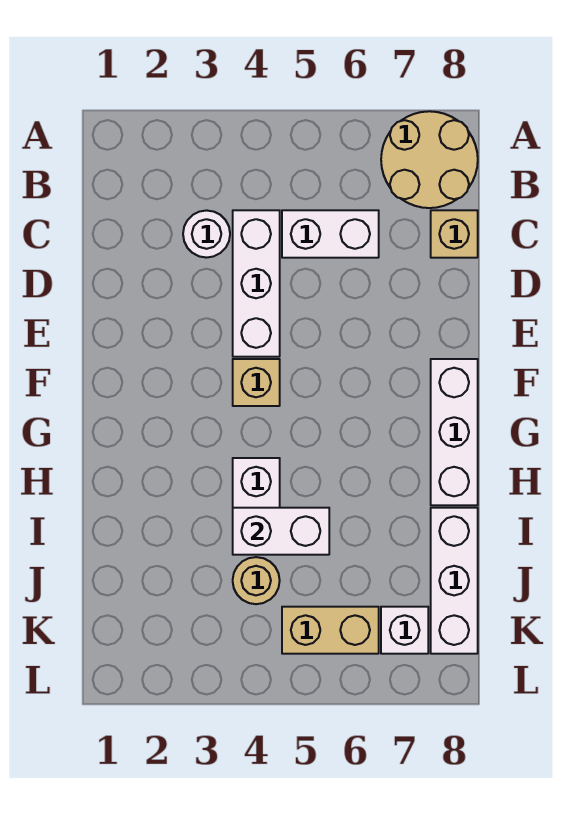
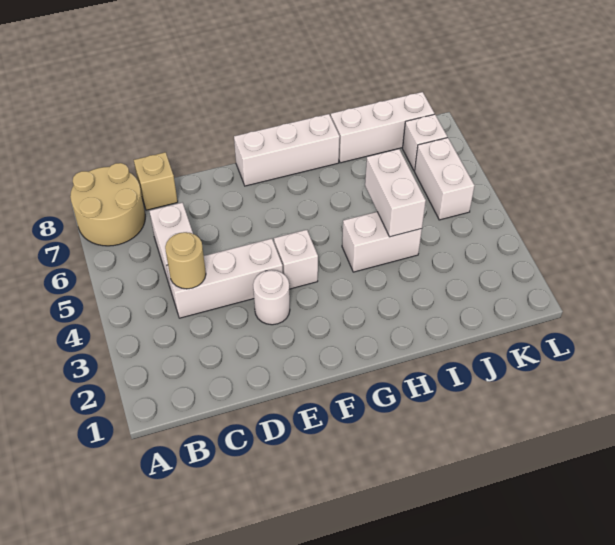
white round brick C3 level 1 -> white round brick E3 level 1
tan brick F4 level 1 -> white brick F4 level 1
tan round brick J4 level 1 -> tan round brick C4 level 2
tan brick K5:K6 level 1 -> white brick K5:K6 level 1

